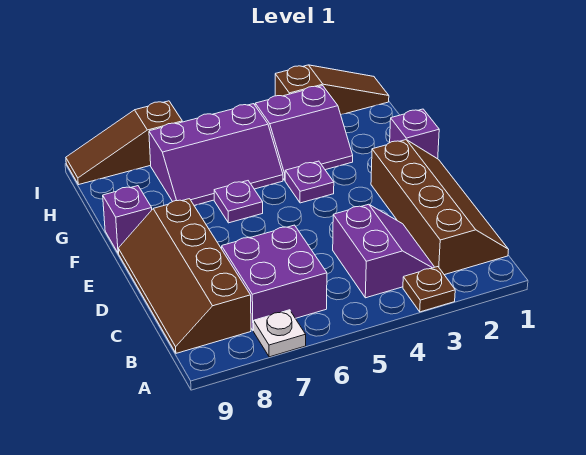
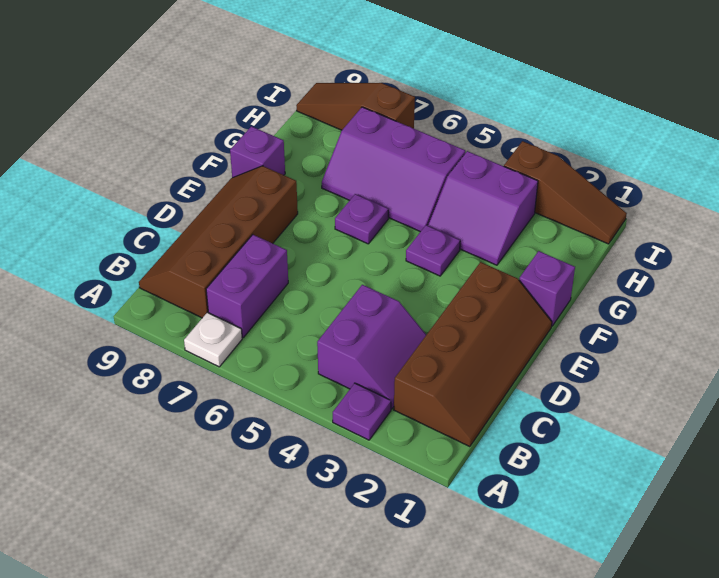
brown plate A3 level 1 -> purple plate A3 level 1
purple brick B6:C7 level 1 -> purple brick B7:C7 level 1

